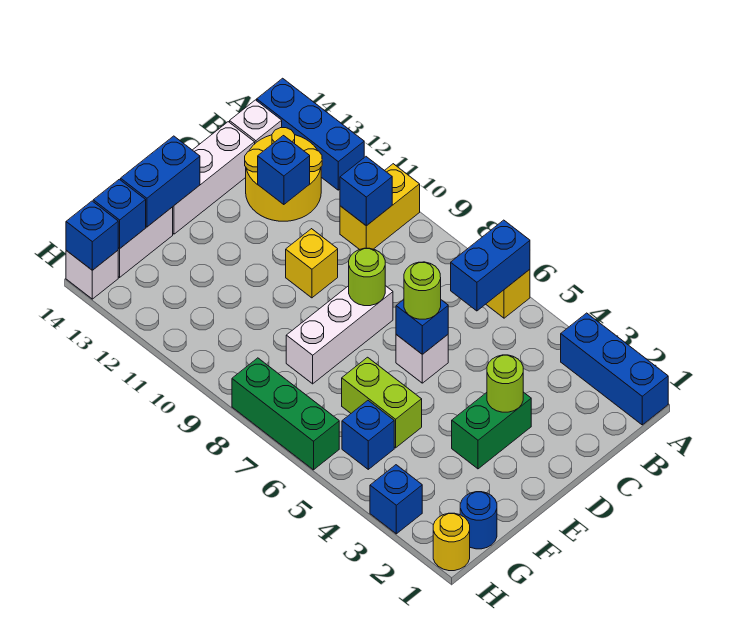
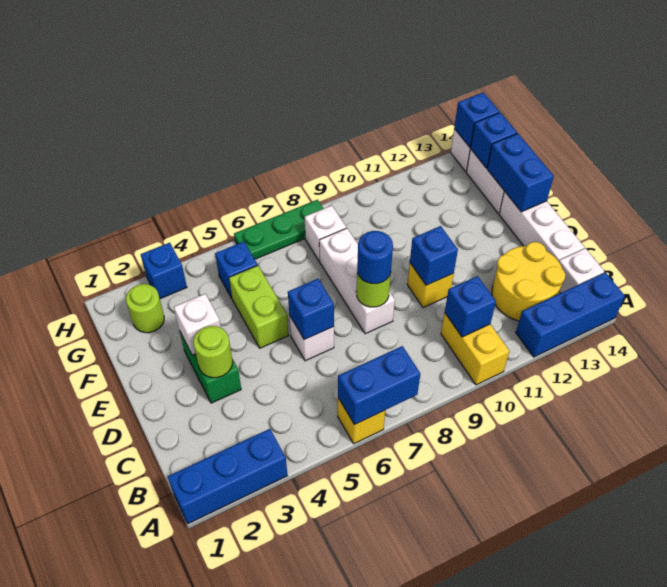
blue brick A6:B6 level 2 -> blue brick A6:A7 level 2
blue brick C12 level 2 -> blue brick D10 level 2
lime round brick D6 level 3 -> lime round brick G2 level 1
none -> white brick E3 level 2
lime brick F5:F6 level 1 -> lime brick E5:F5 level 1
blue round brick G1 level 1 -> blue round brick D8 level 3
none -> white brick G8 level 1
yellow round brick H1 level 1 -> none
green brick H6:H8 level 1 -> green plate H6:H8 level 1

